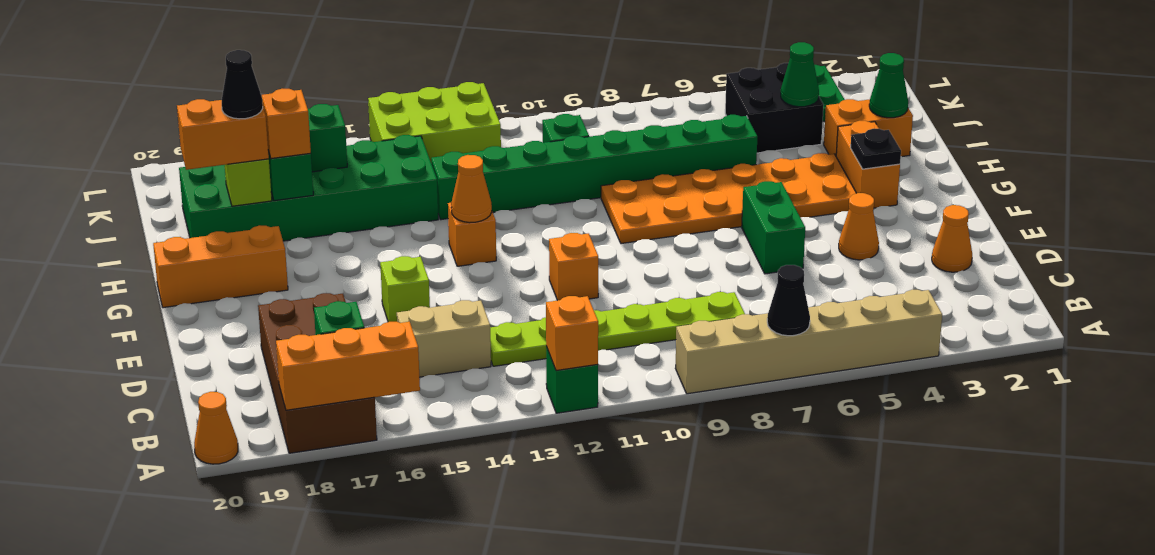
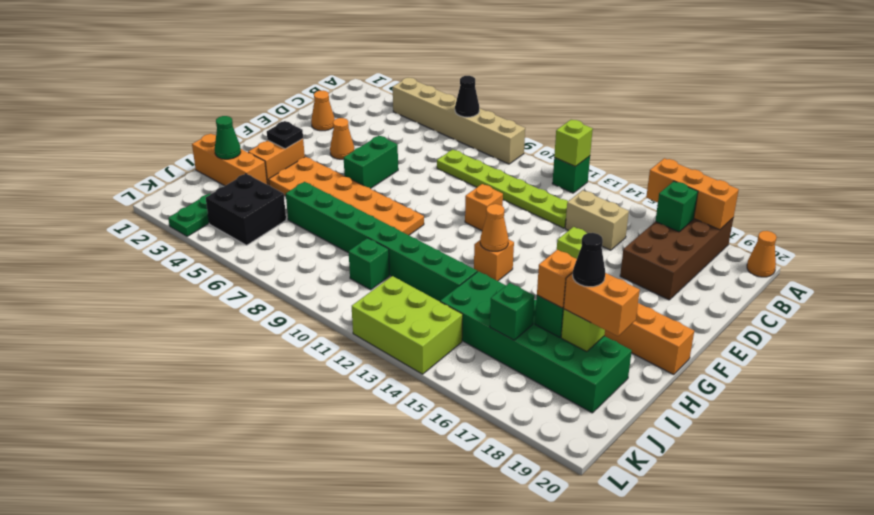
orange brick A12 level 2 -> lime brick A12 level 2
orange brick I2:I3 level 1 -> orange brick I1:I3 level 1
green cone J4 level 2 -> none

